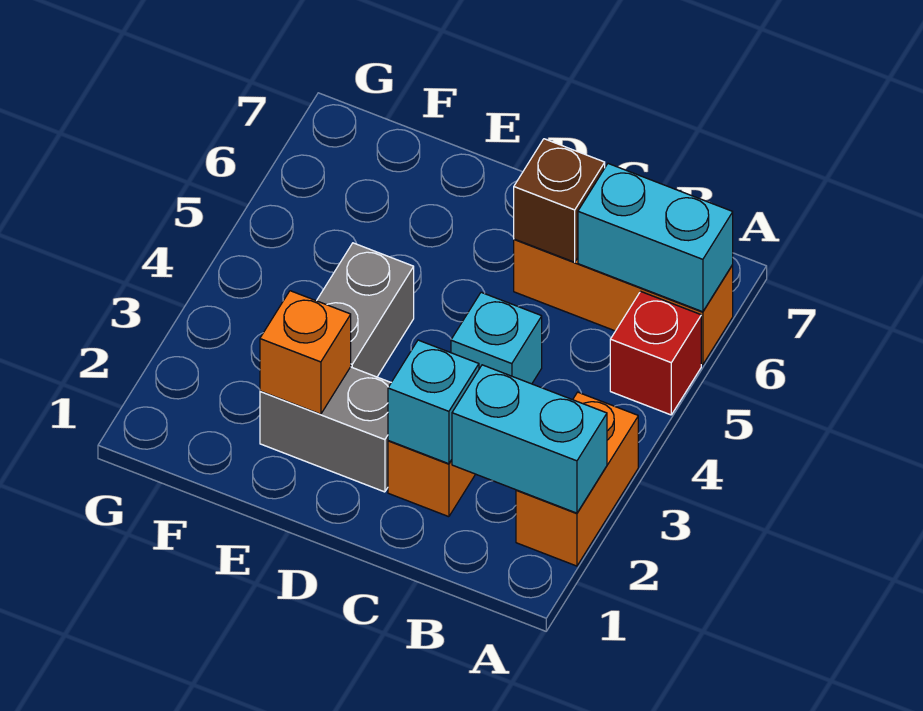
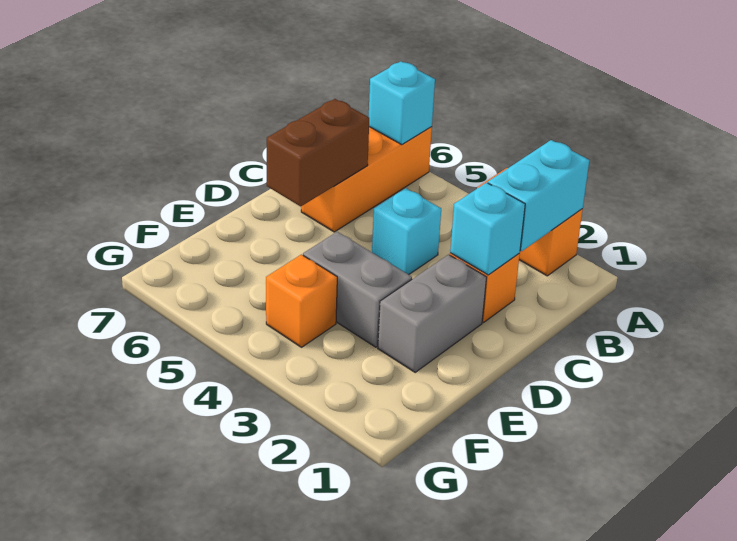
red brick A5 level 1 -> none
cyan brick A6:B6 level 2 -> cyan brick A6 level 2
brown brick C6 level 2 -> brown brick C6:D6 level 2
orange brick E2 level 2 -> orange brick F4 level 1

